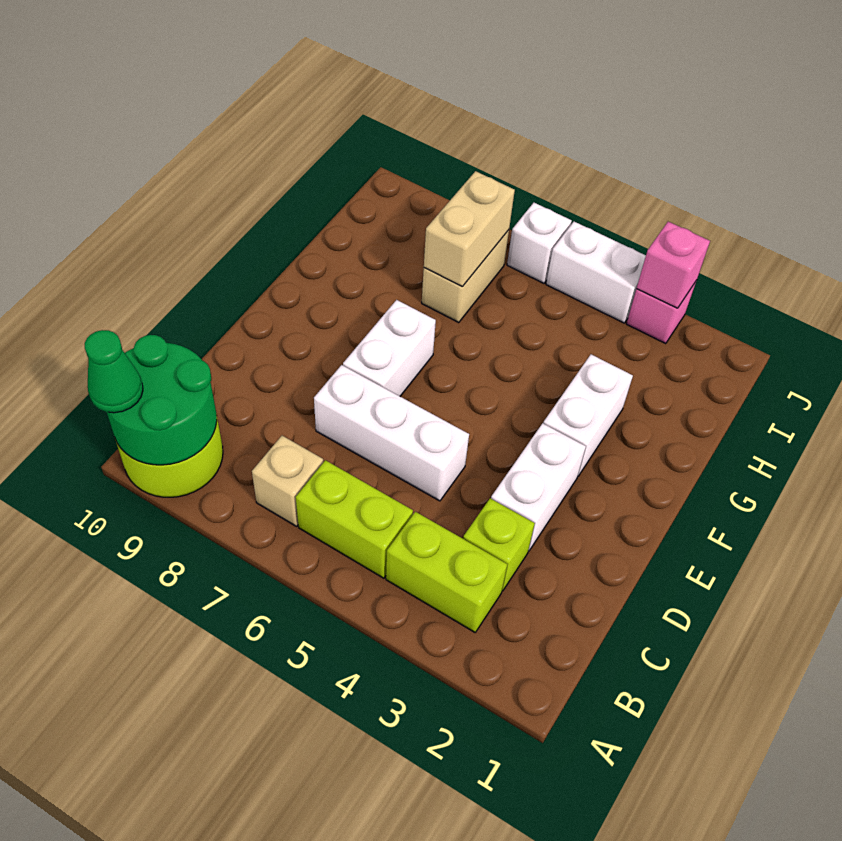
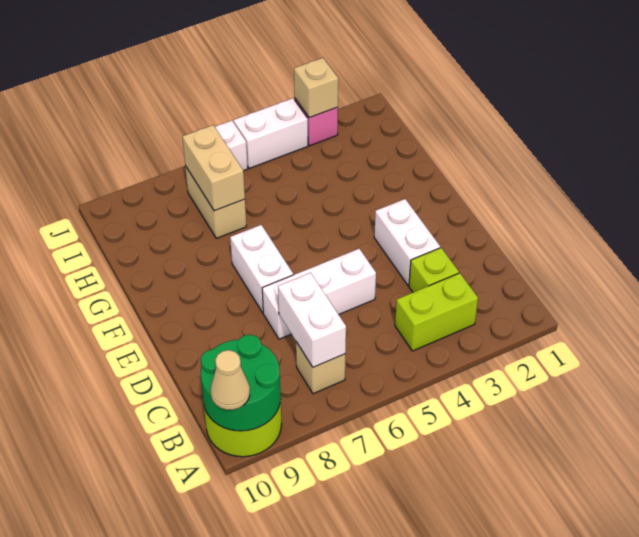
green cone A10 level 3 -> tan cone A10 level 3
lime brick B5:B6 level 1 -> none
white brick F3:G3 level 1 -> white brick B7:C7 level 2
pink brick J3 level 2 -> tan brick J3 level 2

